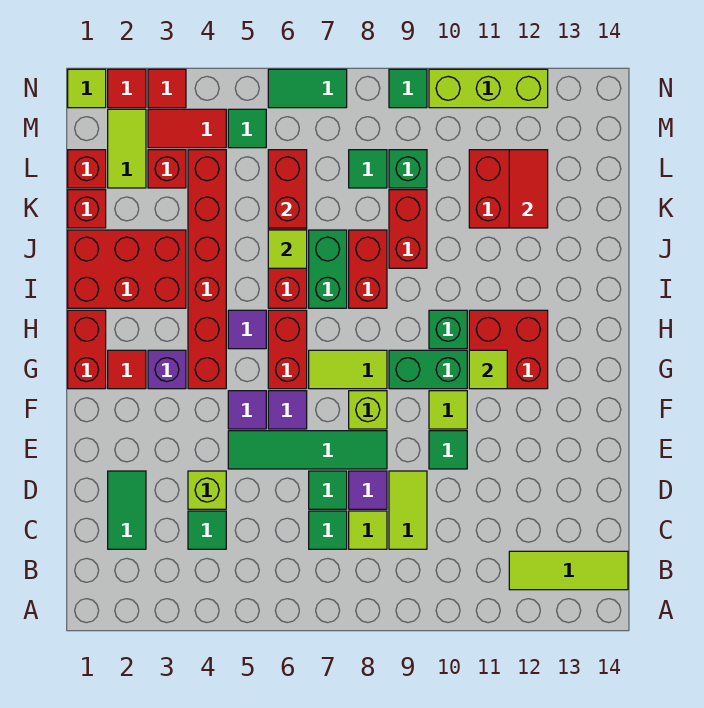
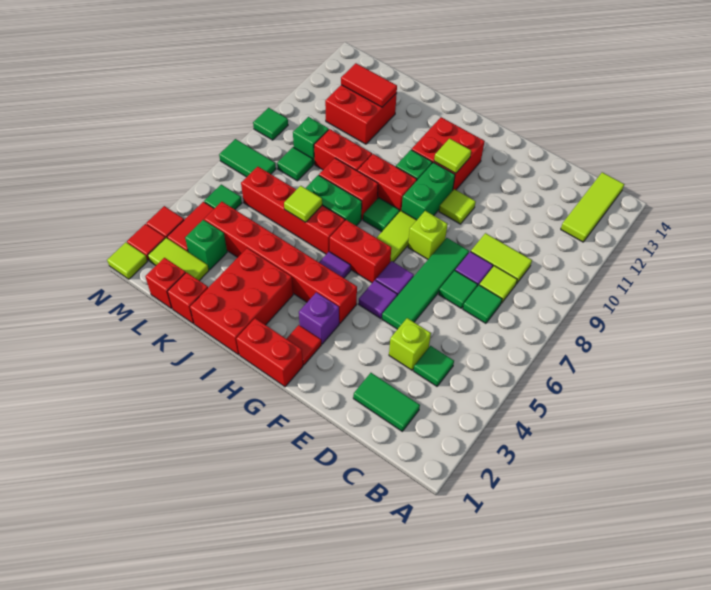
green tile E10 level 1 -> green tile H8 level 1
red brick K6:L6 level 2 -> red brick H9:I9 level 1
red brick L3 level 1 -> green brick L3 level 1
green tile N6:N7 level 1 -> green tile M7:N7 level 1
lime brick N10:N12 level 1 -> none

